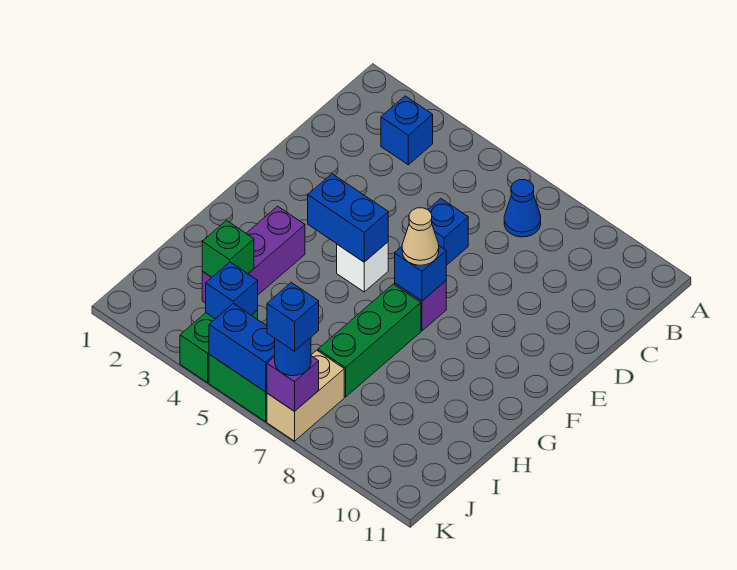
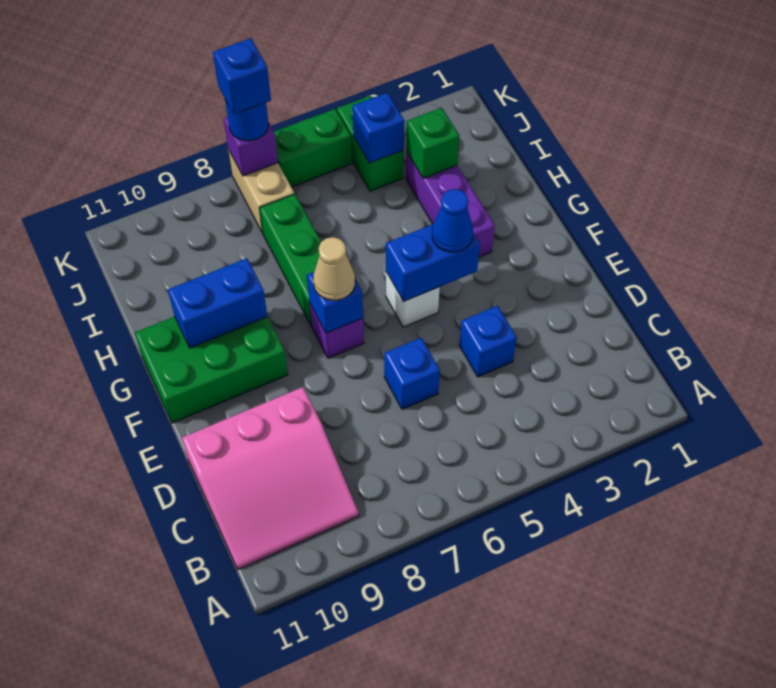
blue brick B3 level 1 -> blue brick D4 level 1
blue cone B7 level 1 -> blue cone F4 level 3
none -> pink slope B9:D11 level 1 top D
none -> green brick F9:G11 level 1
blue brick K5:K6 level 2 -> blue brick G9:G10 level 2

